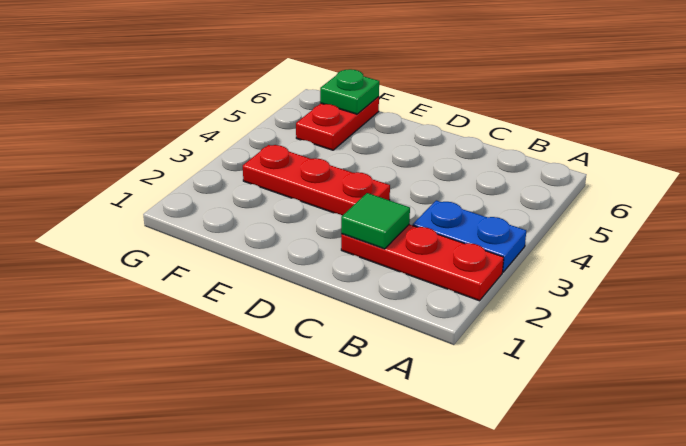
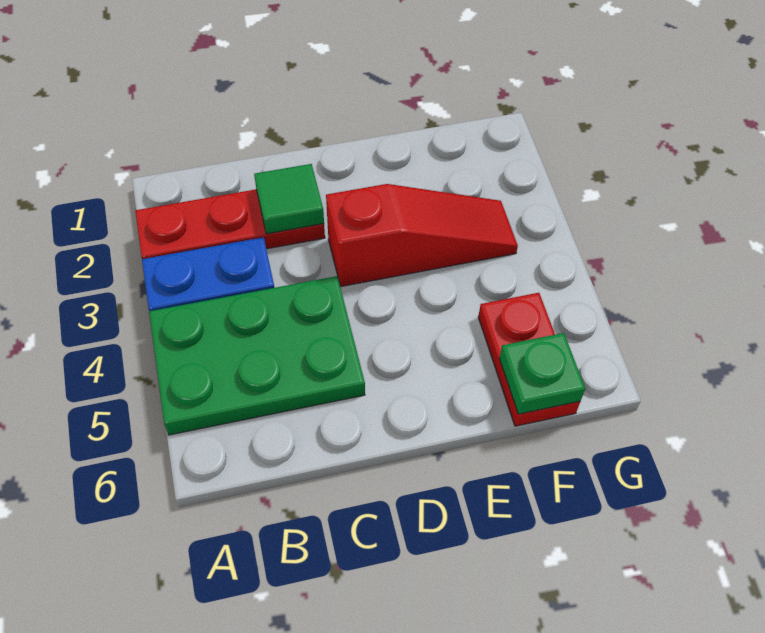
none -> green plate A4:C5 level 1
red plate D3:F3 level 1 -> red slope D3:F3 level 1 top D

